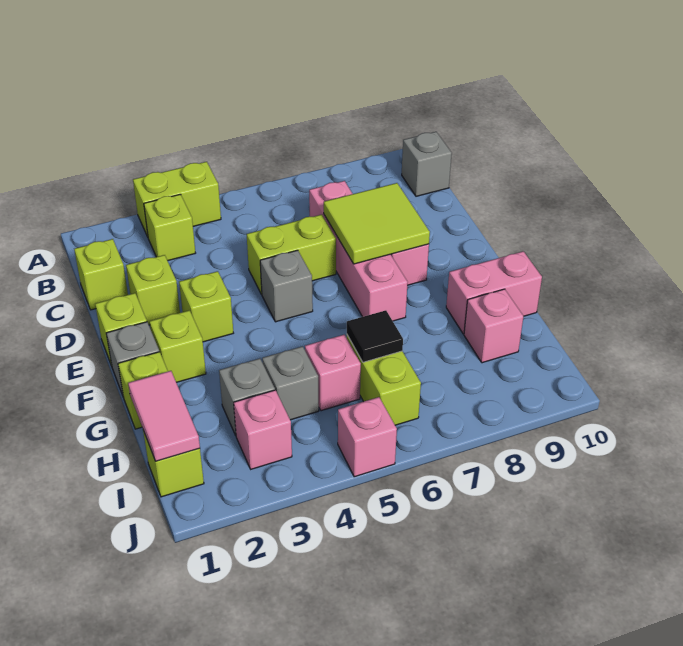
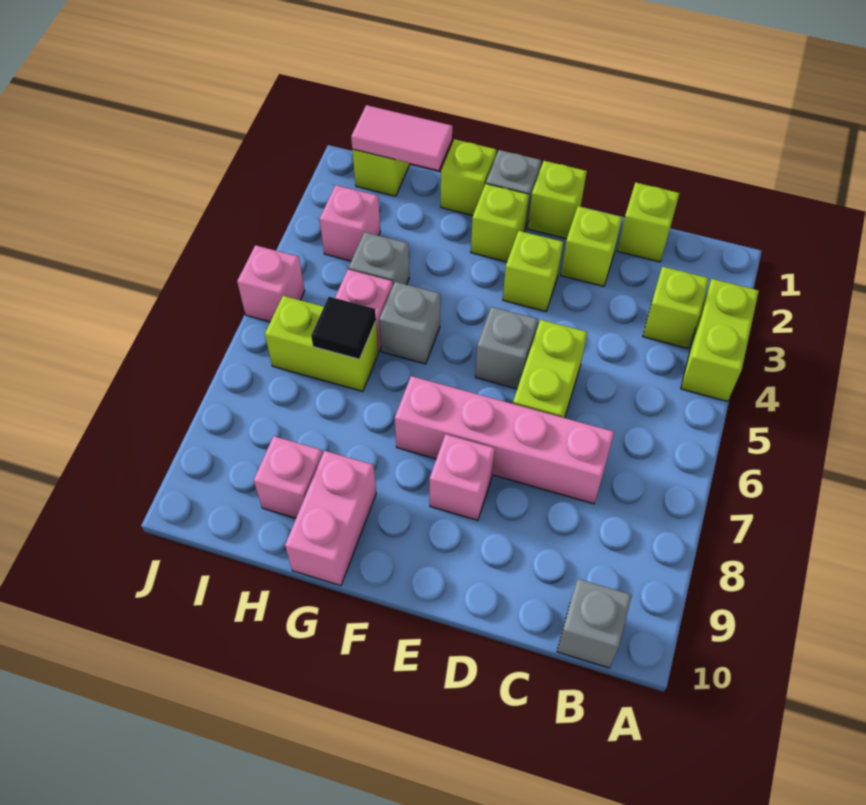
lime tile D7:E8 level 2 -> none
grey brick H3 level 1 -> grey brick G5 level 1

